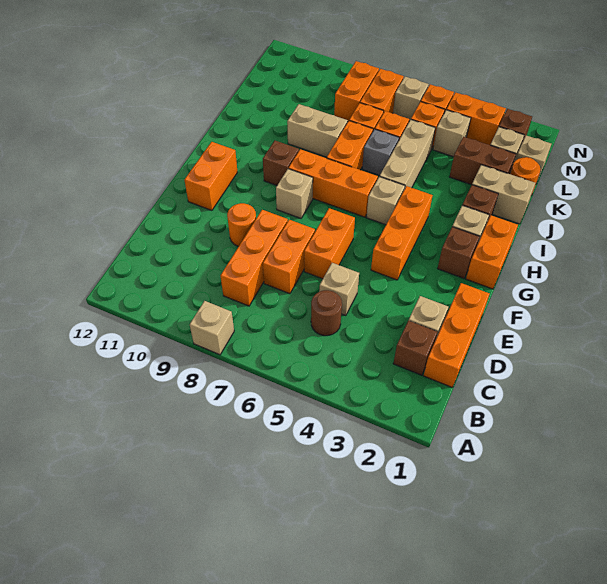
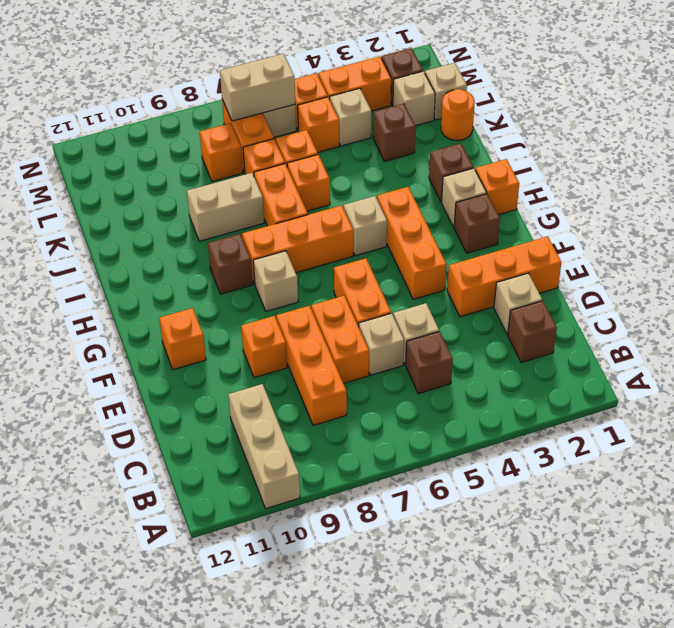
tan brick A8 level 1 -> tan brick D6 level 1
orange brick C1:E1 level 1 -> orange brick E1:E3 level 1
brown round brick C5 level 1 -> brown brick C5 level 1
orange round brick E9 level 1 -> orange brick E9 level 1
orange brick F11:G11 level 1 -> orange brick F11 level 1
orange brick G1:H1 level 1 -> orange brick H1 level 1
tan brick I5:K5 level 1 -> tan brick A10:C10 level 1
tan brick J1:J2 level 1 -> tan brick M6:M7 level 2
grey brick J6 level 1 -> orange brick J6 level 1
brown brick K2:K3 level 1 -> brown brick K3 level 1
orange brick L8:M8 level 1 -> orange brick L8 level 1

